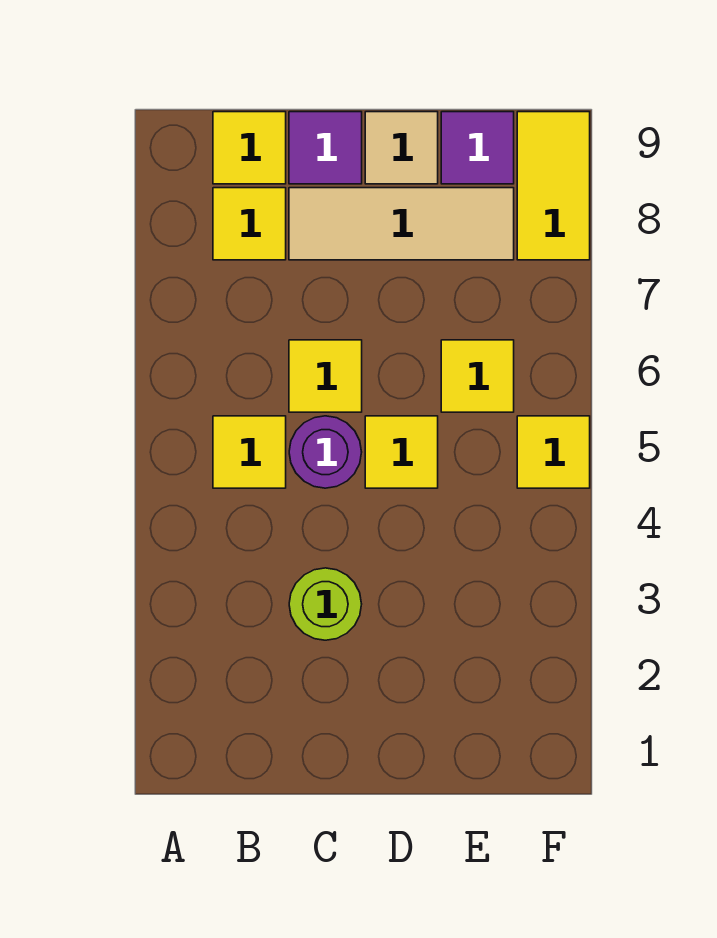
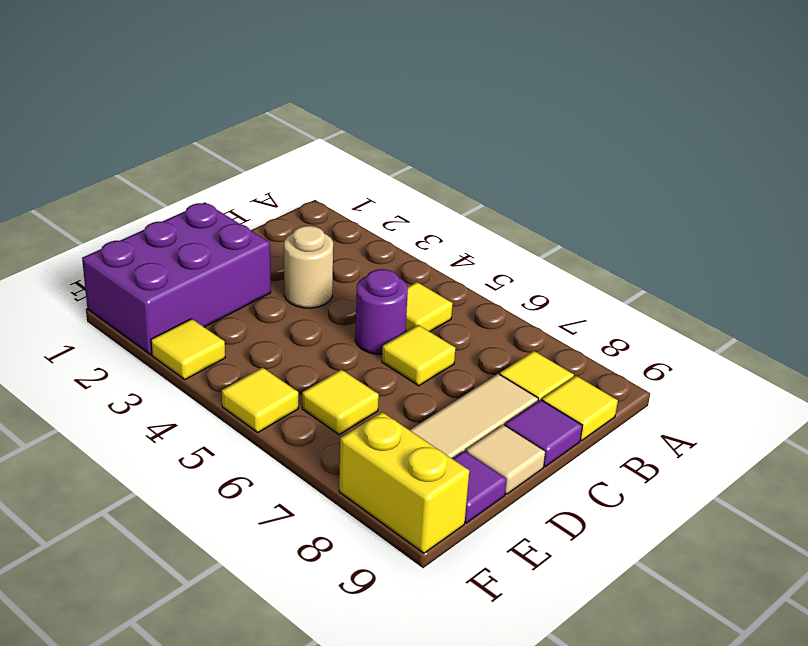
lime round brick C3 level 1 -> tan round brick C3 level 1
none -> purple brick D1:F2 level 1
yellow tile D5 level 1 -> yellow tile F3 level 1
yellow tile F8:F9 level 1 -> yellow brick F8:F9 level 1

